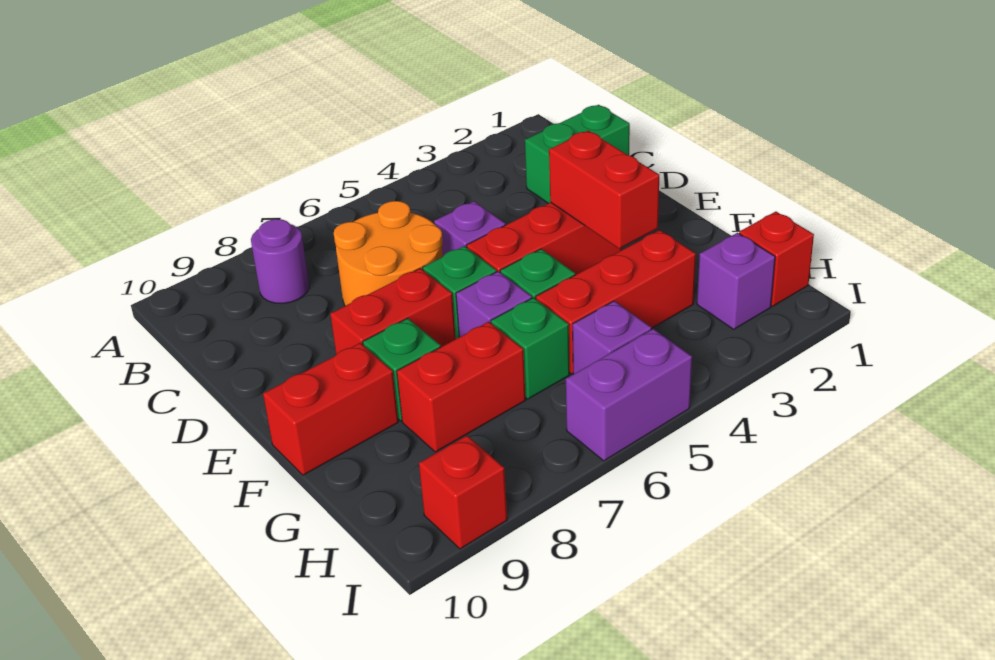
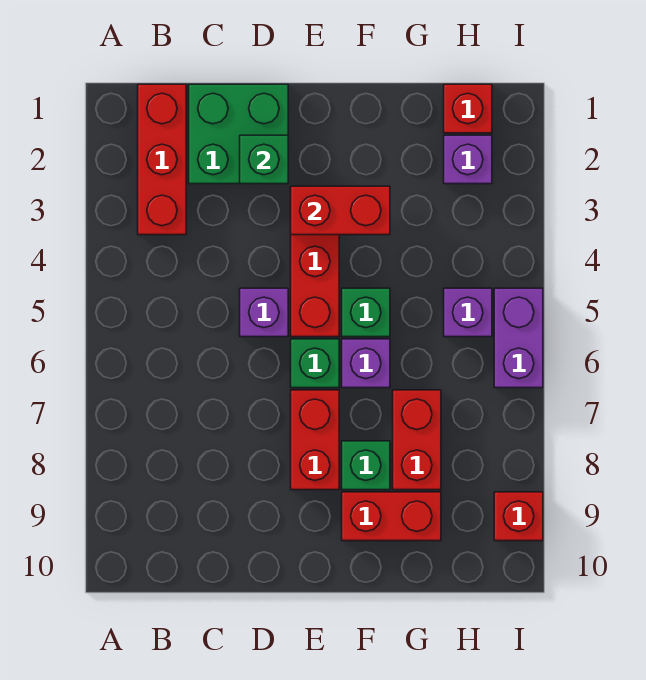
purple round brick B8 level 1 -> none
green brick C1:C2 level 1 -> green brick C1:D2 level 1
orange round brick C6:D7 level 1 -> none
red brick F9:F10 level 1 -> red brick F9:G9 level 1
red brick G3:G5 level 1 -> red brick B1:B3 level 1
green brick G6 level 1 -> green brick D2 level 2

